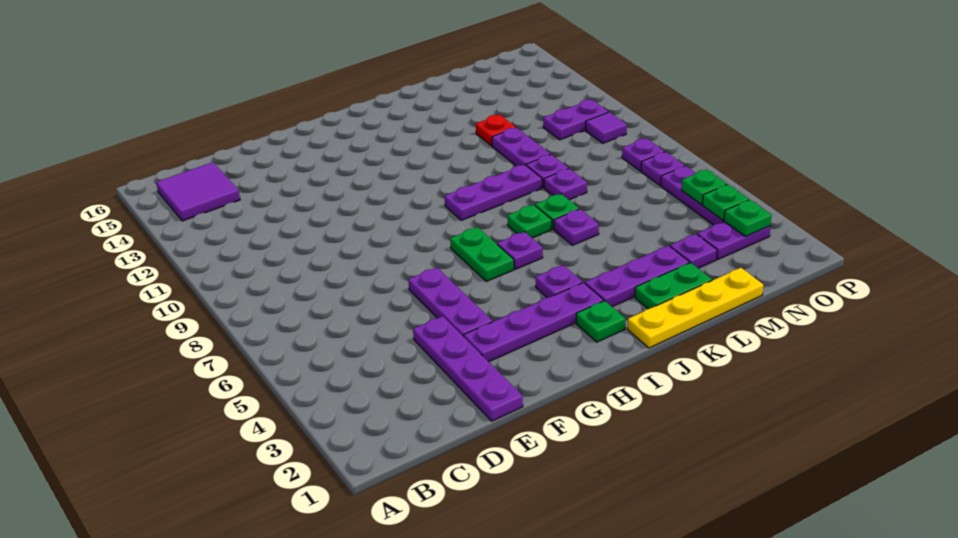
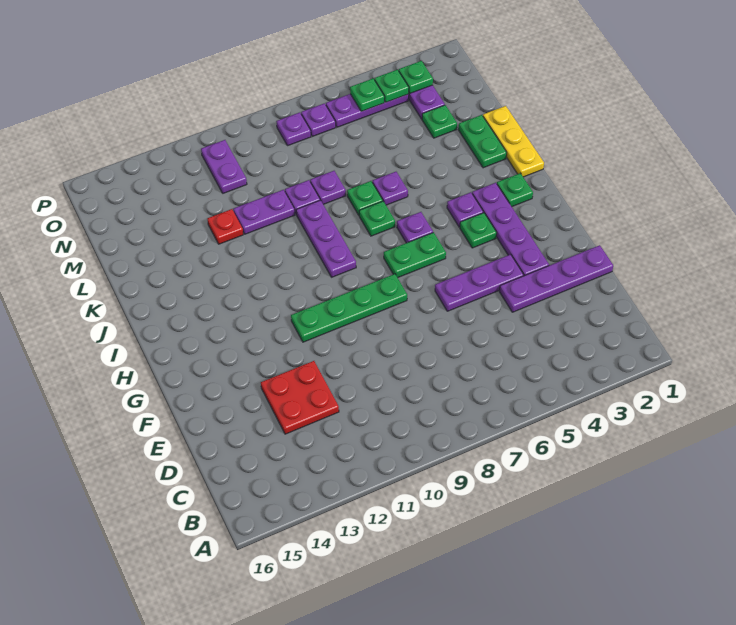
purple tile B14:C15 level 1 -> none
none -> red plate D12:E13 level 1
none -> green plate G8:G11 level 1
none -> green plate H4 level 1
yellow plate J1:M1 level 1 -> yellow plate J1:L1 level 1
purple plate J3:L3 level 1 -> none
purple plate M3 level 1 -> green plate M3 level 1
purple tile O10 level 1 -> none

